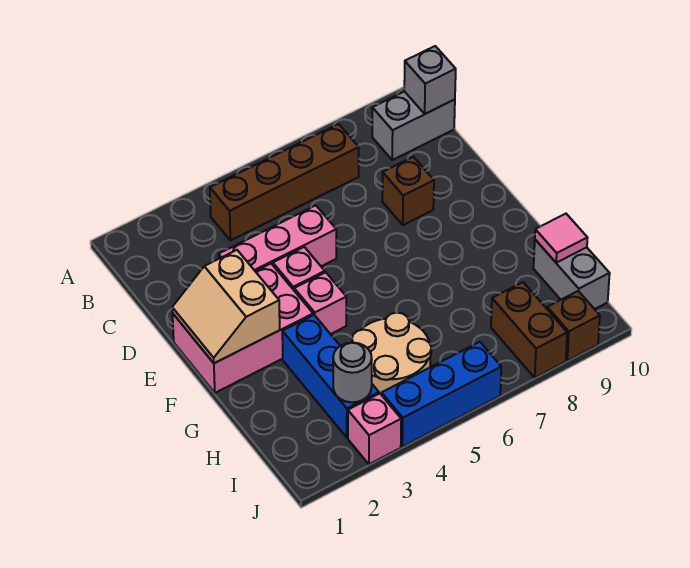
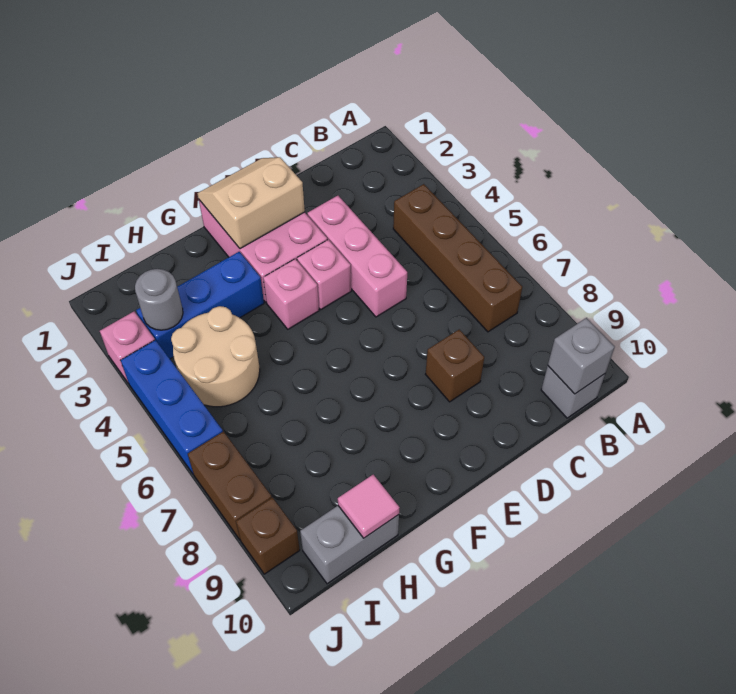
grey brick B9:B10 level 1 -> grey brick B10 level 1
brown brick I8:J8 level 1 -> brown brick J7:J8 level 1

